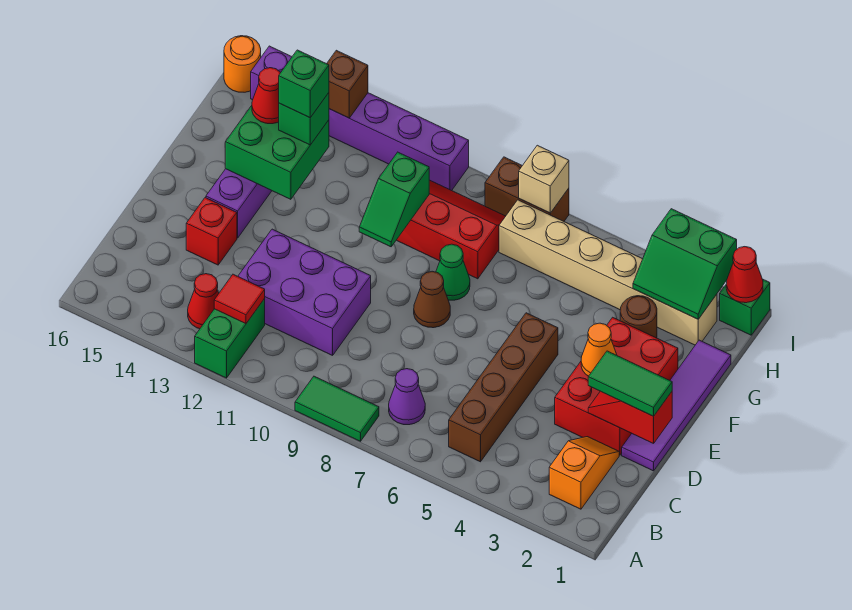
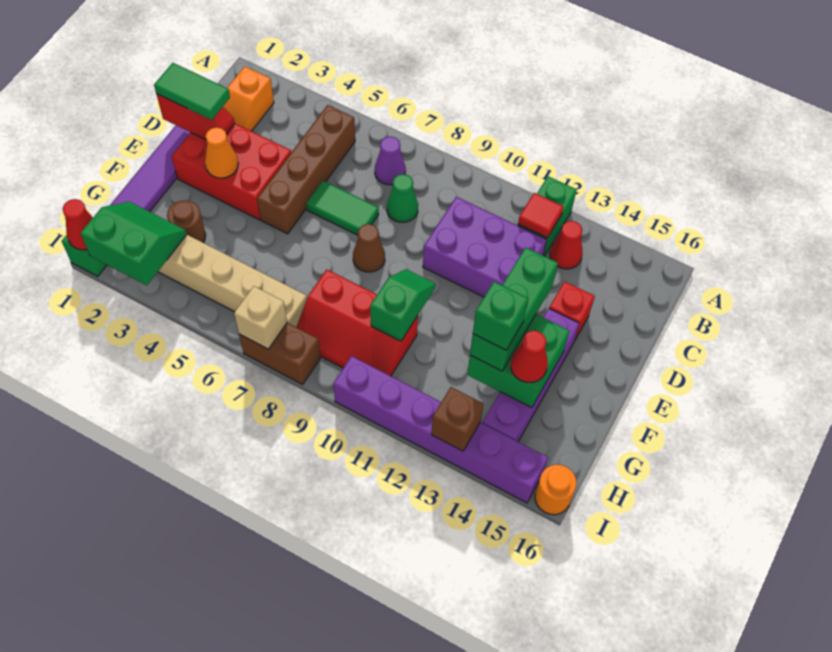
green tile A8:A9 level 1 -> green tile D6:D7 level 1
red brick D2:F3 level 1 -> red brick D2:E4 level 1
green cone F8 level 1 -> green cone C8 level 1
green brick G13 level 3 -> green brick E13:G13 level 3

